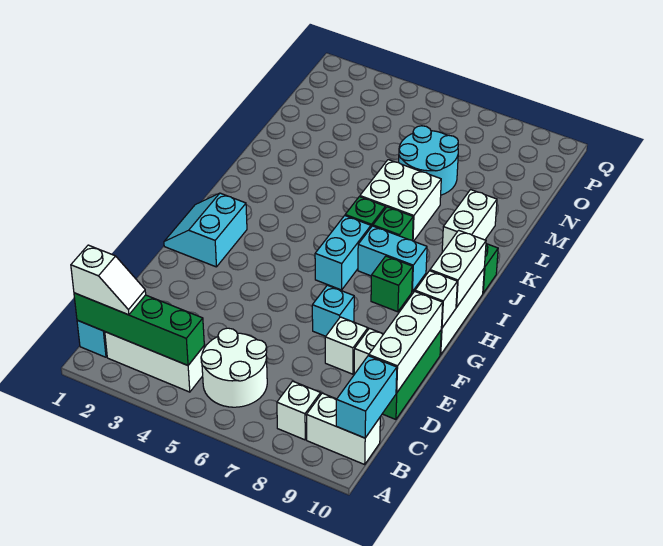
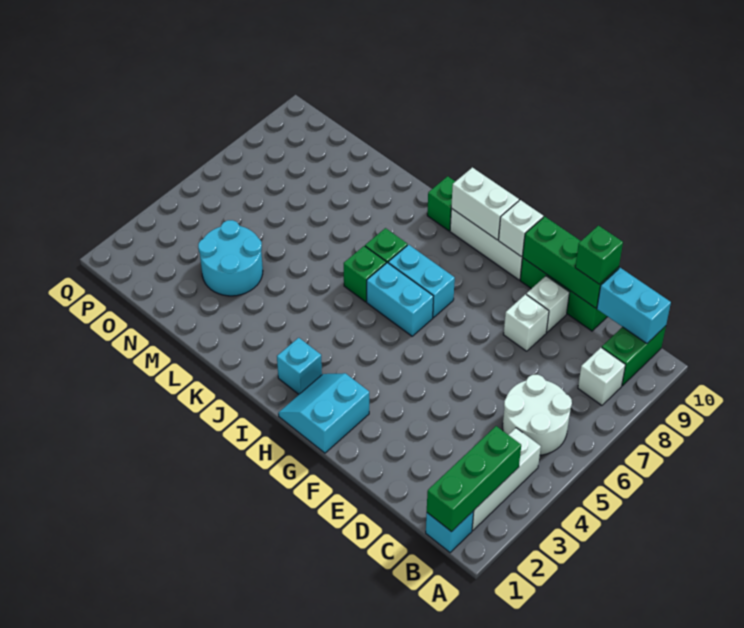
green brick B1:B4 level 2 -> green brick B1:B3 level 2
white slope B1:B2 level 3 top 1 -> none
white brick B9:B10 level 1 -> green brick B9:B10 level 1
white brick D10:F10 level 2 -> green brick D10:F10 level 2
cyan brick F7 level 1 -> cyan brick I2 level 1
cyan slope G1:H2 level 1 top 2 -> cyan slope G1:H2 level 1 top G
green brick H8 level 1 -> green brick D10 level 3
cyan brick I7:I8 level 1 -> cyan brick H7:I7 level 1
white brick K6:L7 level 1 -> none
white brick K9:L9 level 1 -> none
cyan round brick M6:N7 level 1 -> cyan round brick M3:N4 level 1

